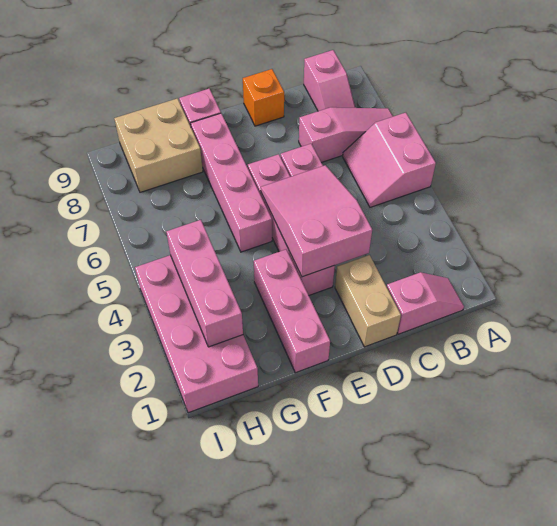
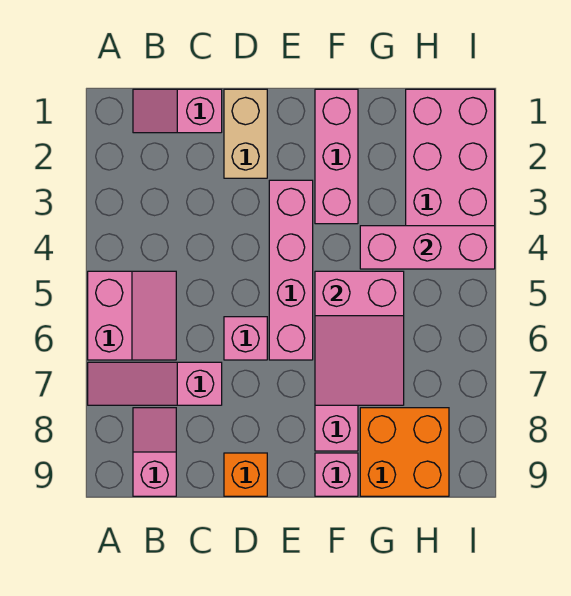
pink slope D3:E5 level 2 top 3 -> pink slope F5:G7 level 2 top 5
tan brick G8:H9 level 1 -> orange brick G8:H9 level 1
pink brick H2:H4 level 2 -> pink brick G4:I4 level 2

